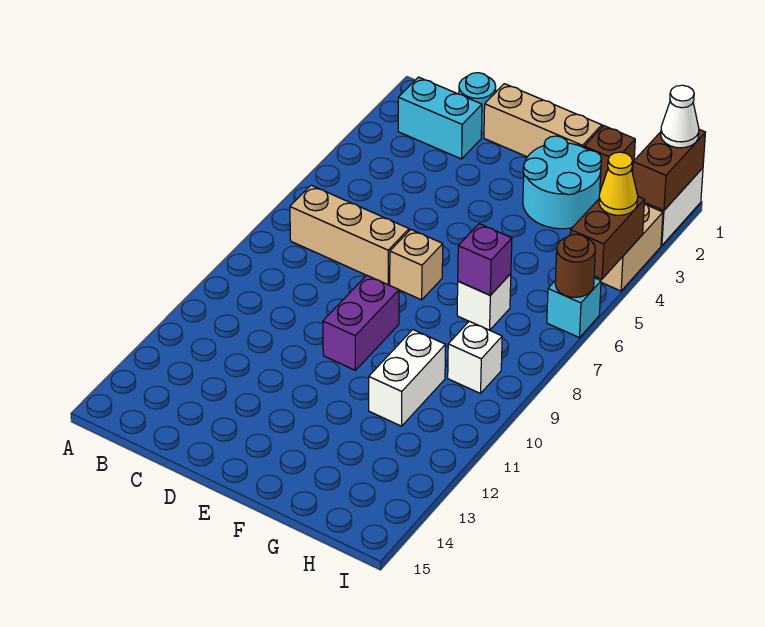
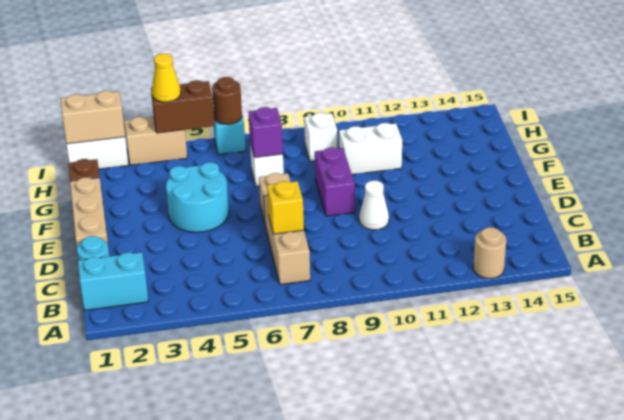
none -> tan round brick A13 level 1
cyan brick B2:C2 level 1 -> cyan brick B1:B2 level 1
none -> yellow brick C7 level 2
purple brick E9:E10 level 1 -> purple brick E9:F9 level 1
cyan round brick F2:G3 level 1 -> cyan round brick E4:F5 level 1
brown brick I1:I2 level 2 -> tan brick I1:I2 level 2
white cone I1 level 3 -> white cone D10 level 1

